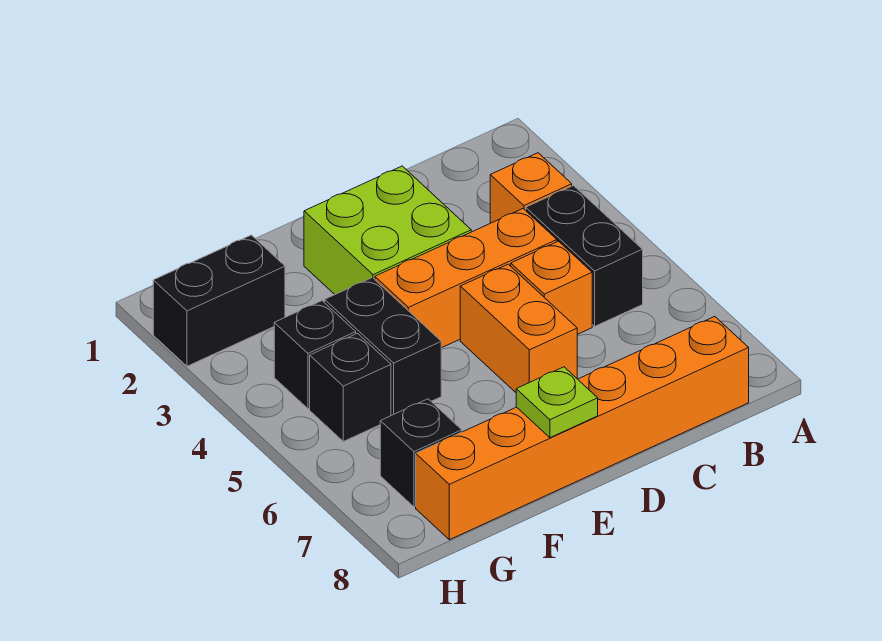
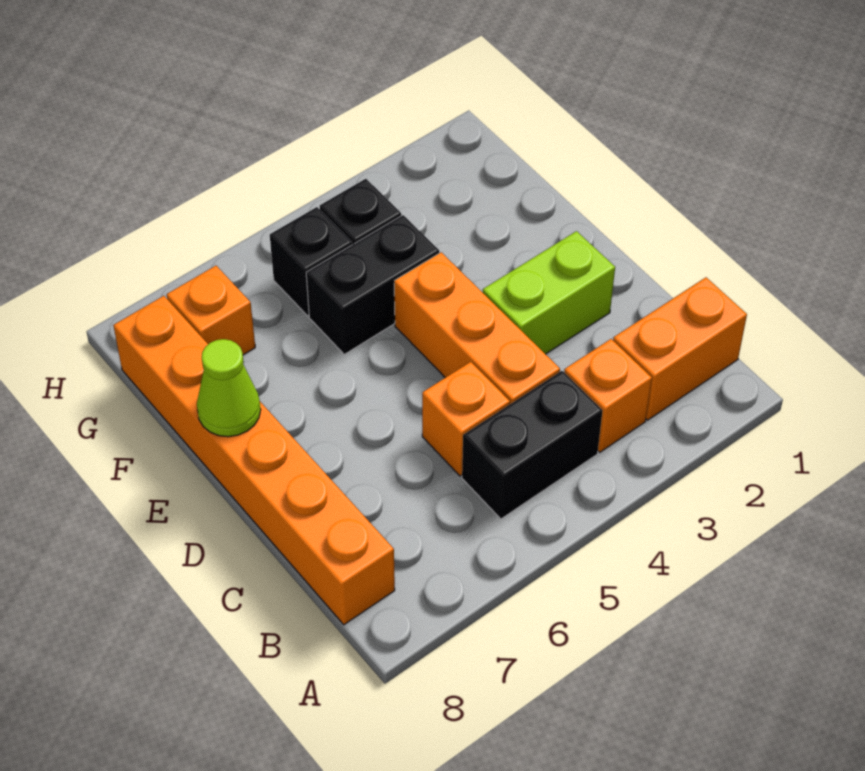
lime brick D2:E3 level 1 -> lime brick D2:D3 level 1
orange brick D5:D6 level 1 -> orange brick B1:B2 level 1
lime plate E8 level 2 -> lime cone E8 level 2
black brick G2:H2 level 1 -> none
black brick G7 level 1 -> orange brick G7 level 1

